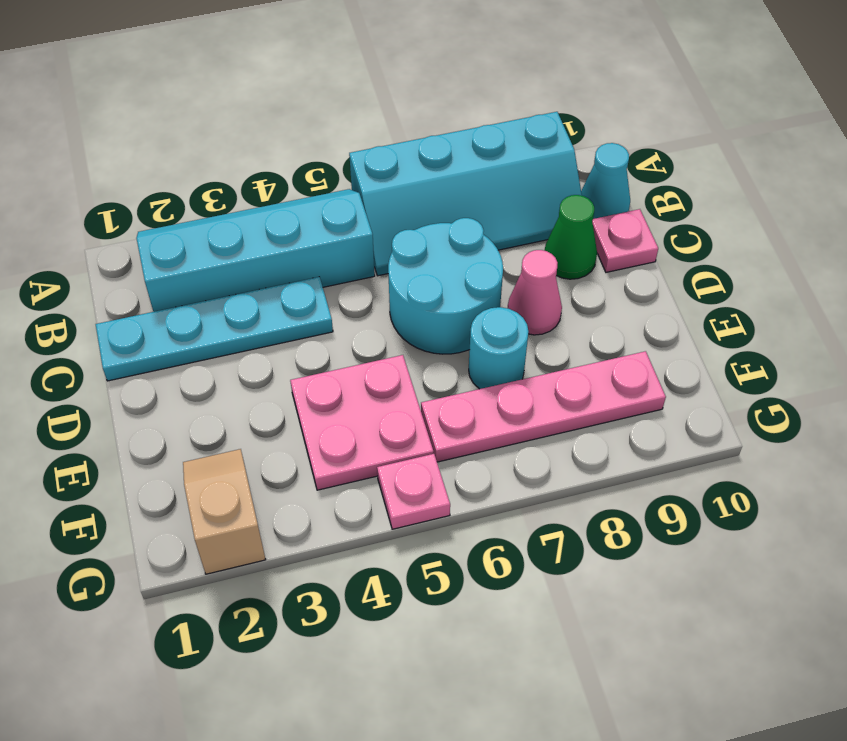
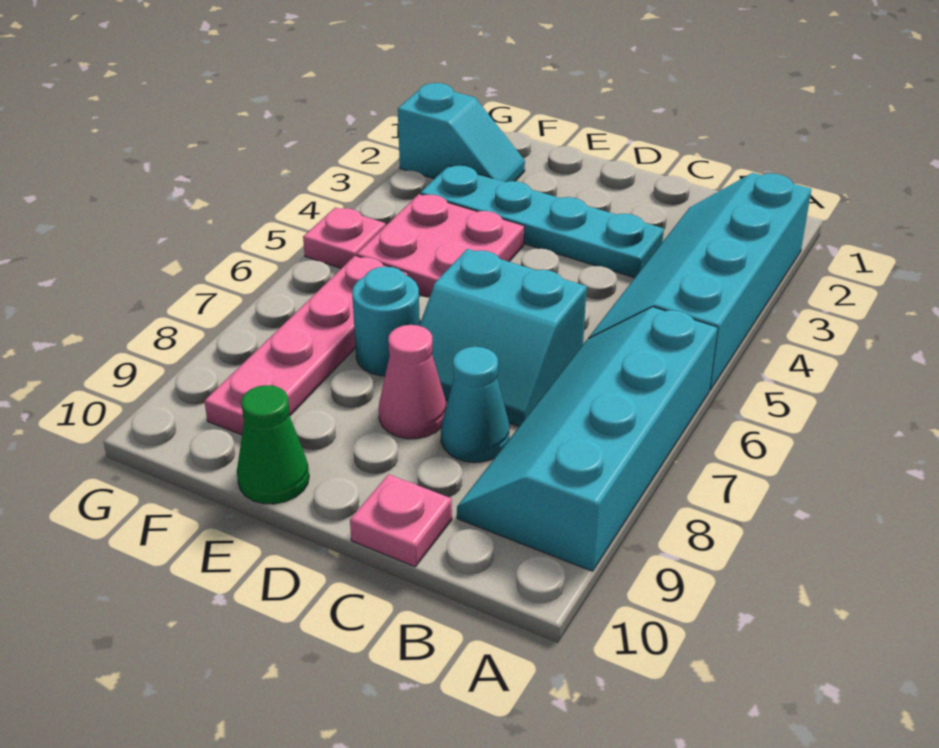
cyan slope A2:B5 level 1 top B -> cyan slope A2:B5 level 1 top A
cyan cone B10 level 1 -> cyan cone C8 level 1
cyan plate C1:C4 level 1 -> cyan plate C3:F3 level 1
cyan round brick C6:D7 level 1 -> cyan slope C6:D7 level 1 top 6
green cone C9 level 1 -> green cone E10 level 1
tan slope F2:G2 level 1 top G -> cyan slope F2:G2 level 1 top G

